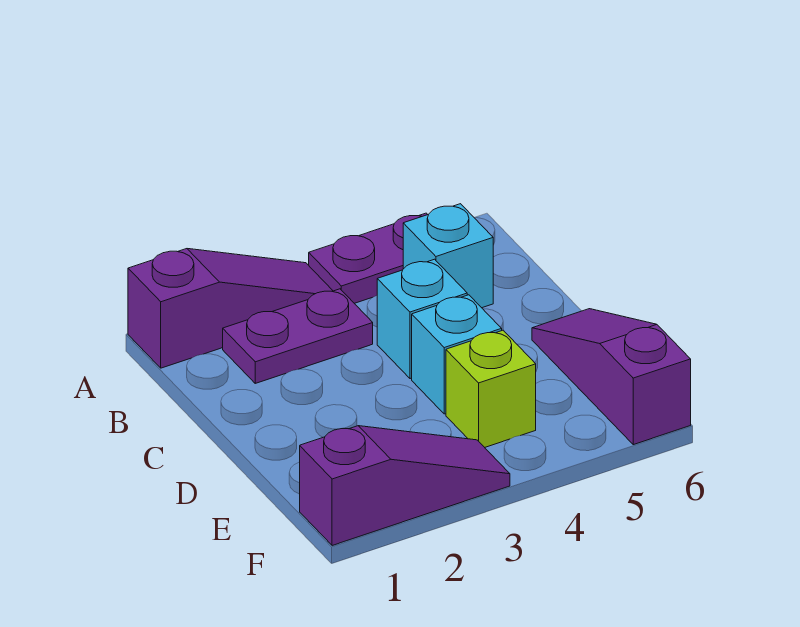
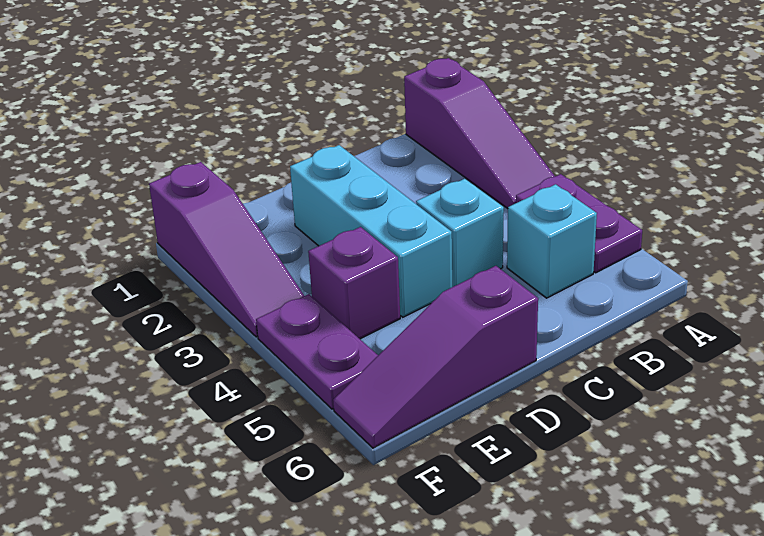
purple plate B2:B3 level 1 -> purple plate F4:F5 level 1
cyan brick D4 level 1 -> cyan brick D2:D4 level 1
purple slope D6:F6 level 1 top F -> purple slope D6:F6 level 1 top D
lime brick E4 level 1 -> purple brick E4 level 1

